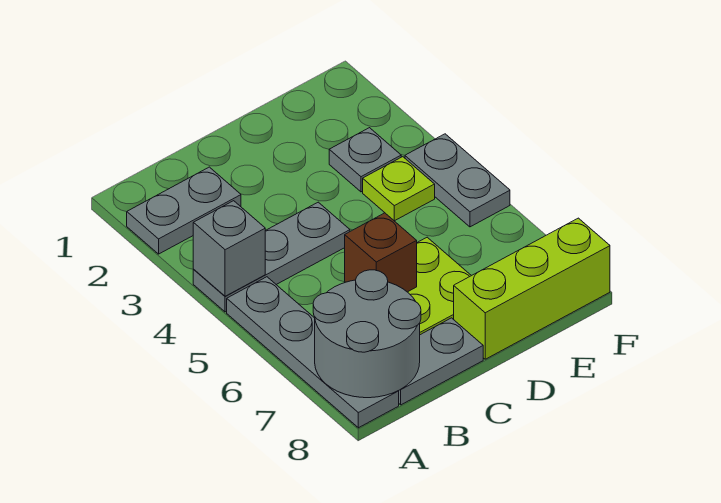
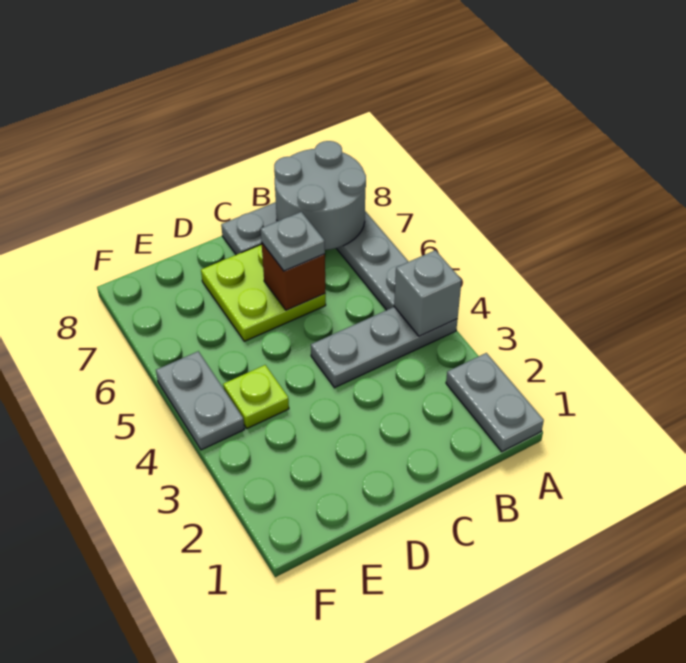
grey plate A2:B2 level 1 -> grey plate A1:A2 level 1
lime brick D8:F8 level 1 -> none
grey plate E3 level 1 -> grey plate C6 level 3

